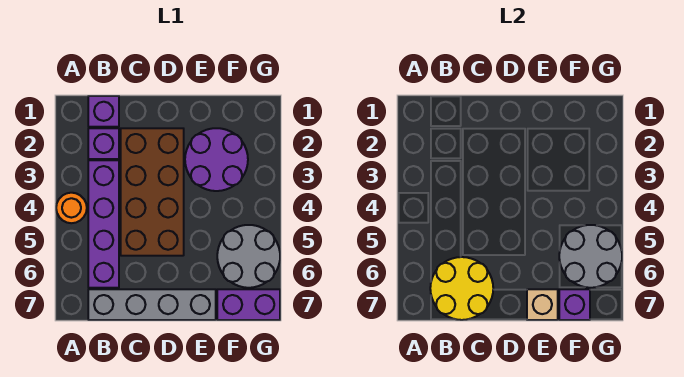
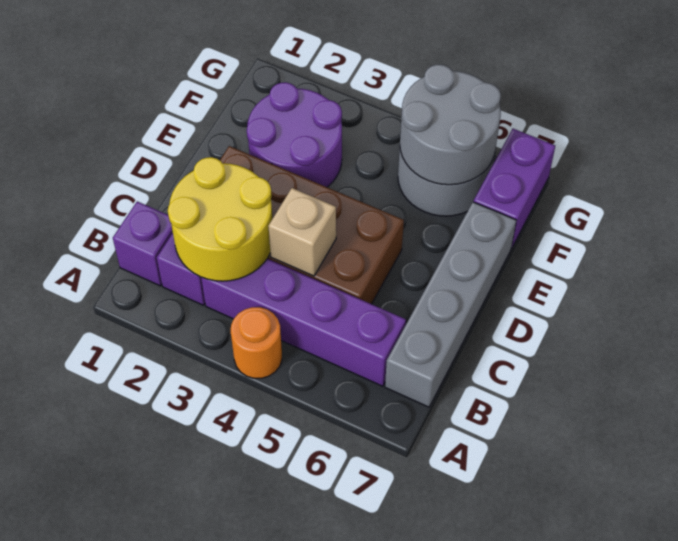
yellow round brick B6:C7 level 2 -> yellow round brick B2:C3 level 2
tan brick E7 level 2 -> tan brick C4 level 2
purple brick F7 level 2 -> none

